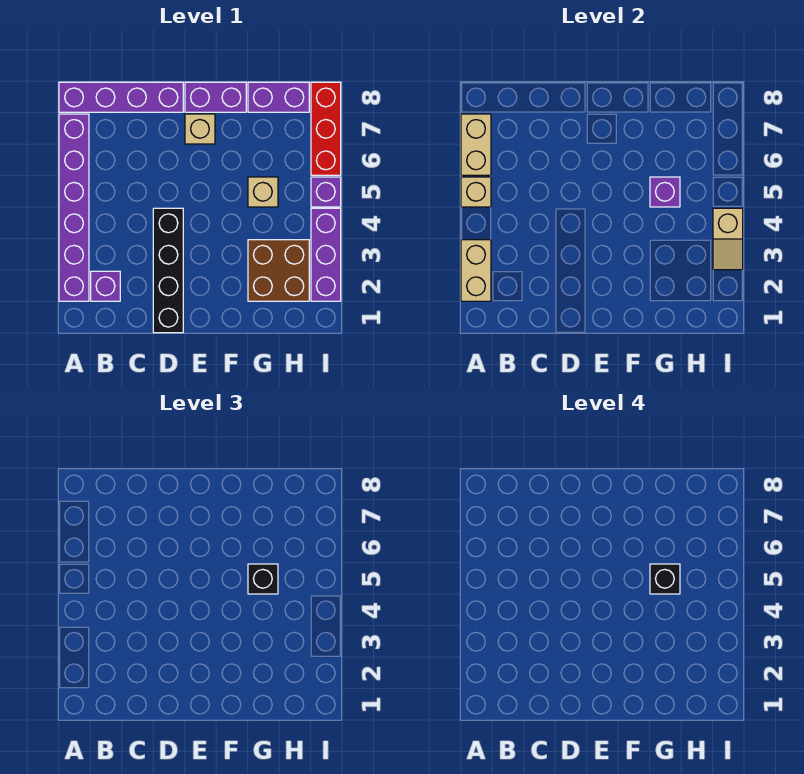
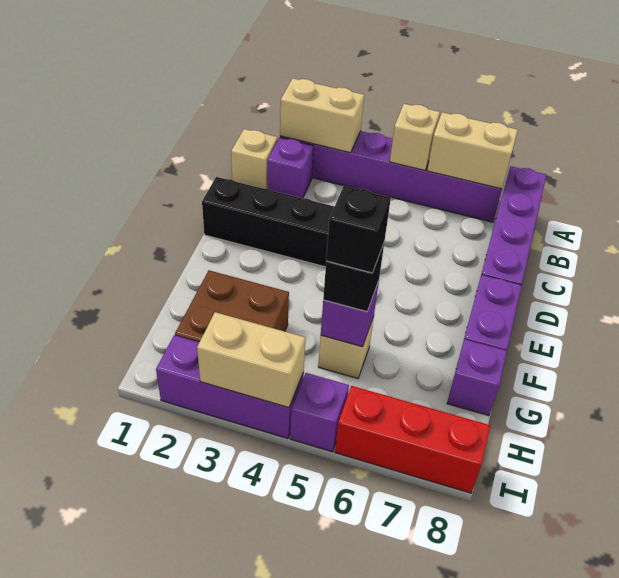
tan brick E7 level 1 -> tan brick B1 level 1
purple brick G8:H8 level 1 -> purple brick G8 level 1
tan slope I3:I4 level 2 top 4 -> tan brick I3:I4 level 2

